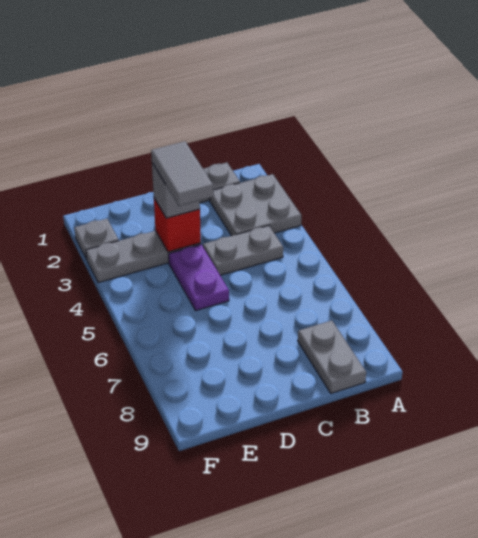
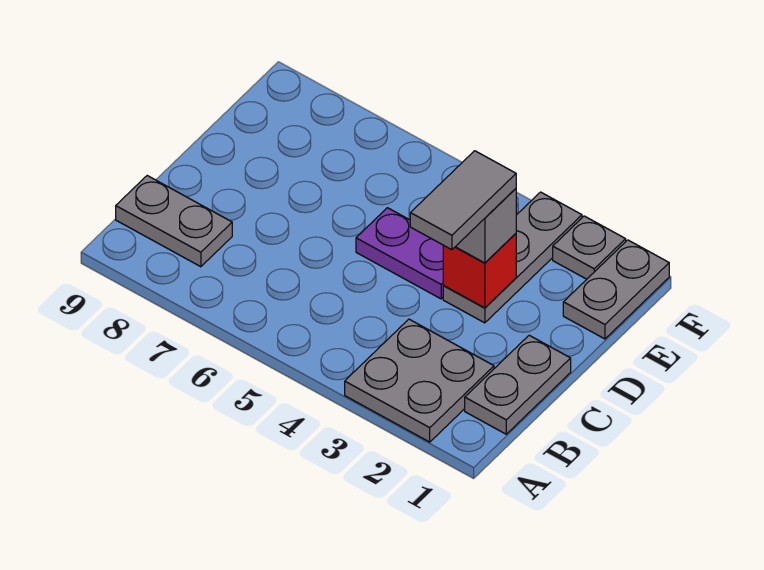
grey plate B4:C4 level 1 -> grey plate E1:F1 level 1
grey tile D3:D4 level 4 -> grey tile C3:D3 level 4

